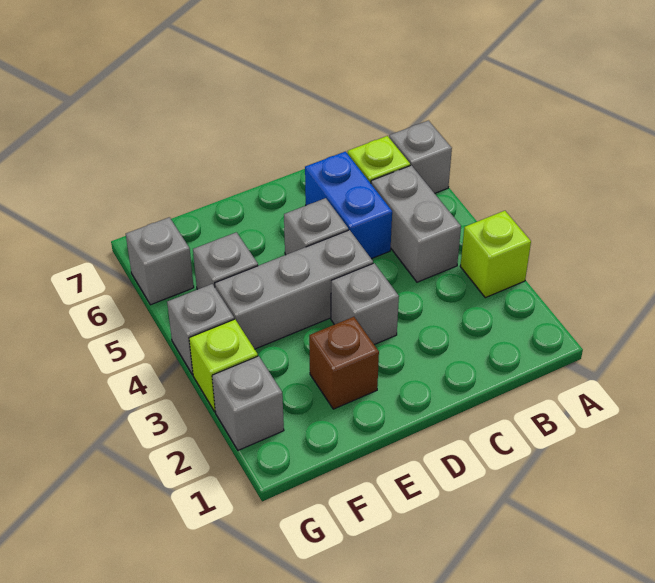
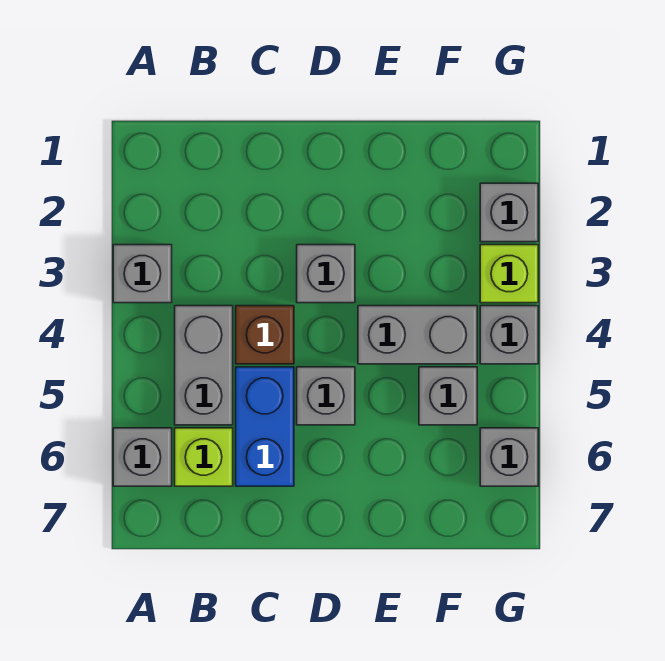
lime brick A3 level 1 -> grey brick A3 level 1
grey brick D4:F4 level 1 -> grey brick E4:F4 level 1
brown brick E2 level 1 -> brown brick C4 level 1

